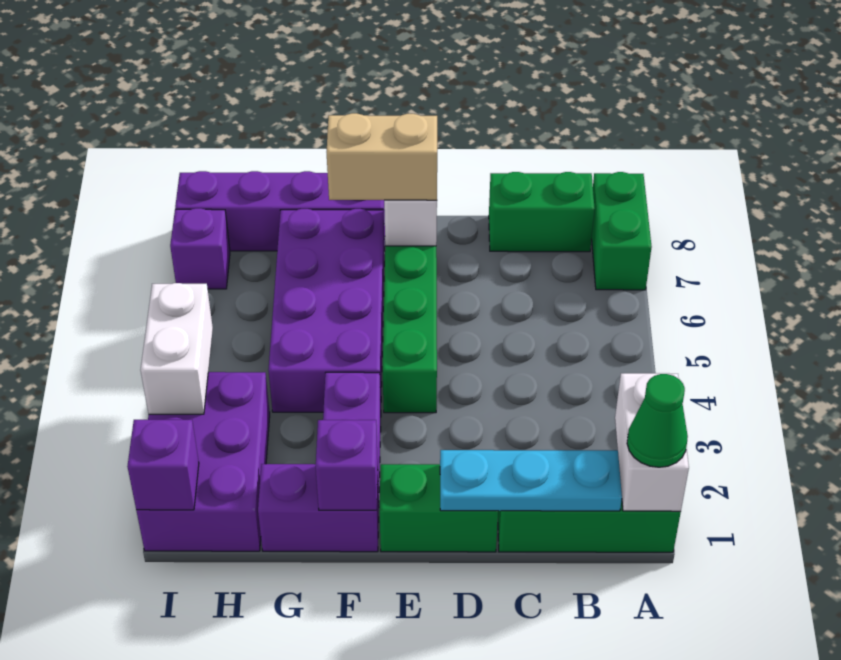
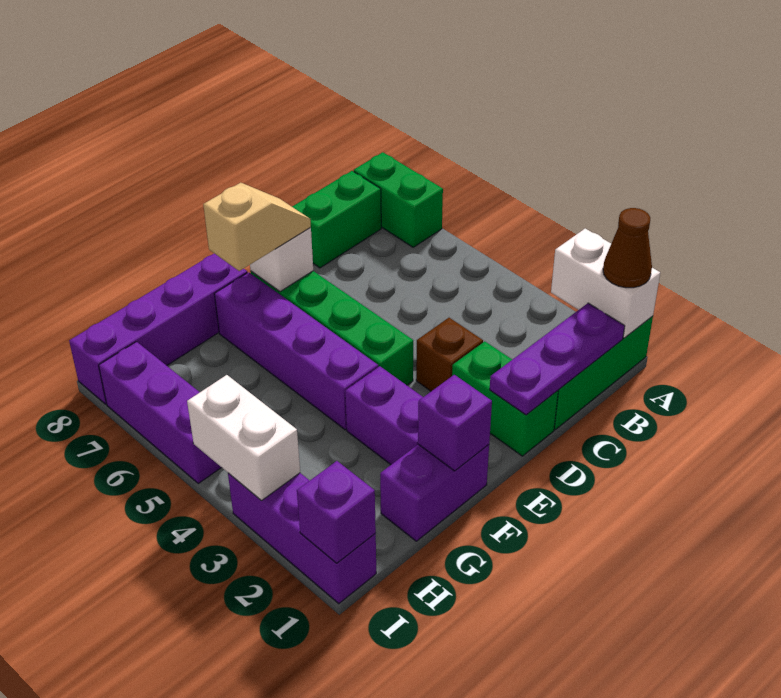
green cone A1 level 3 -> brown cone A1 level 3
cyan plate B1:D1 level 2 -> purple plate B1:D1 level 2
green brick D1:E1 level 1 -> green brick D1:D2 level 1
none -> brown brick D3 level 1
tan brick E7:F7 level 3 -> tan slope E7:F7 level 3 top F
purple brick F4:G7 level 1 -> purple brick F4:F7 level 1
purple brick H1:I3 level 1 -> purple brick I1:I3 level 1
purple brick I7 level 1 -> purple brick I5:I7 level 1

